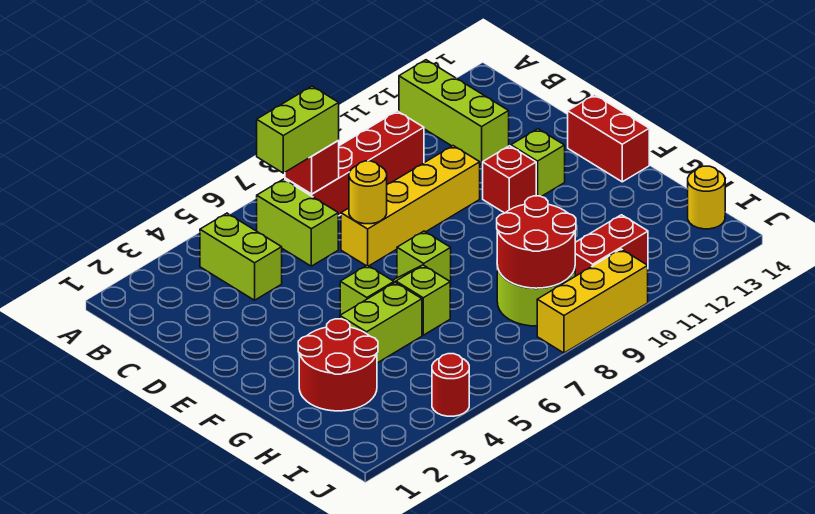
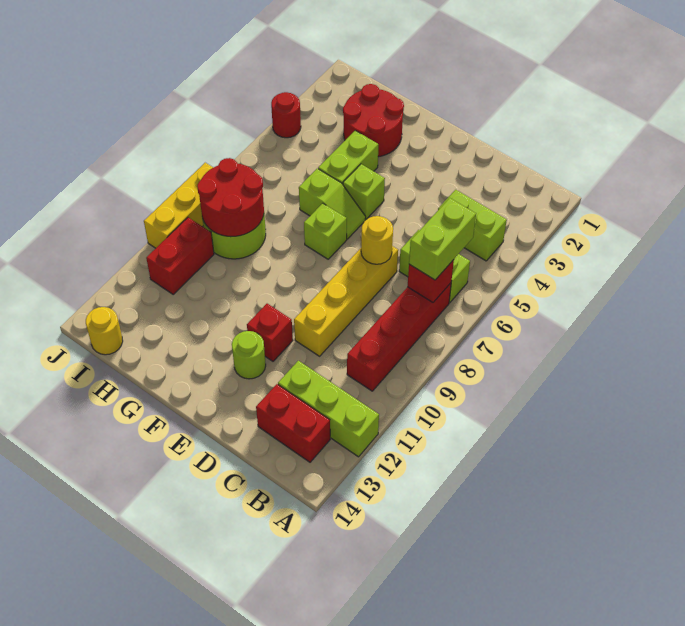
lime brick E12 level 1 -> lime round brick E12 level 1
red brick E14:F14 level 1 -> red brick B13:C13 level 1

